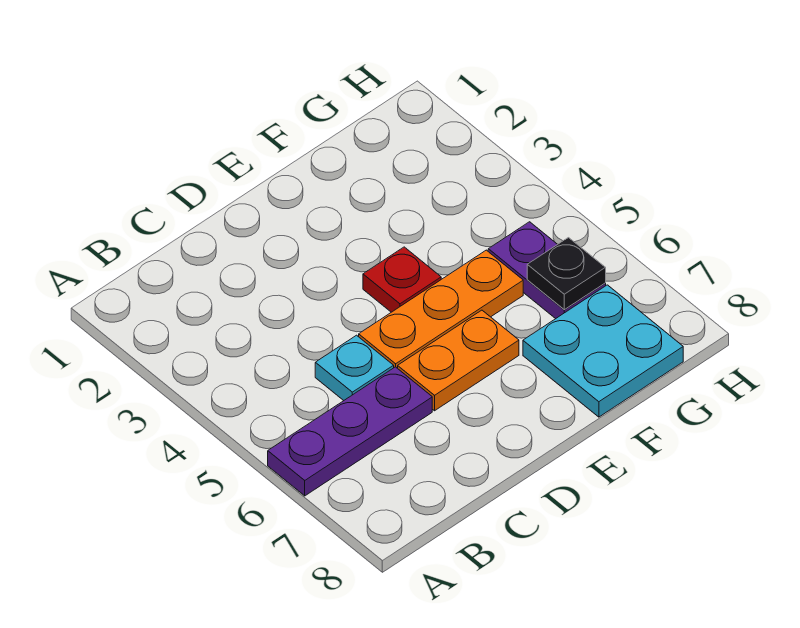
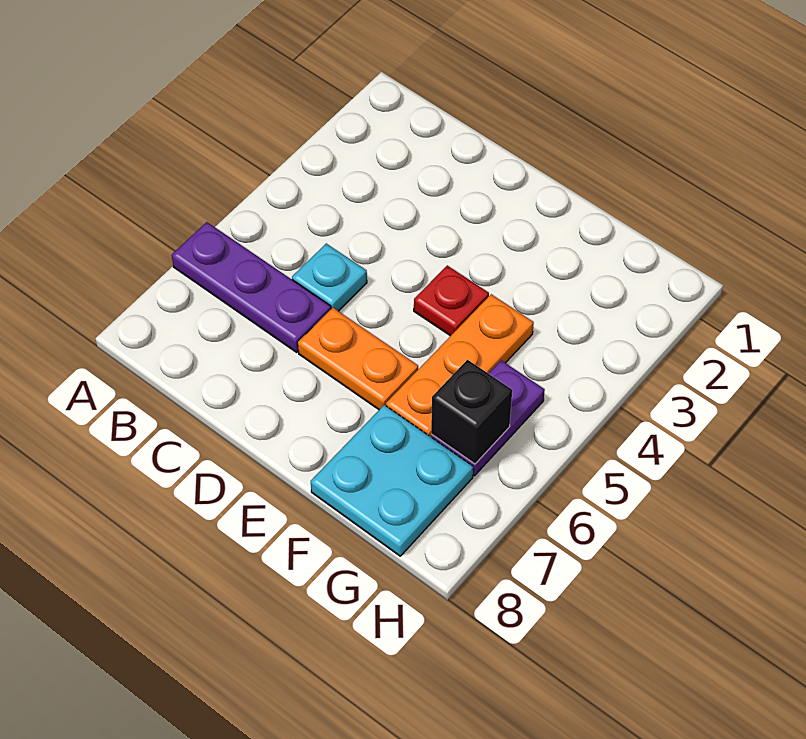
orange plate D5:F5 level 1 -> orange plate F4:F6 level 1
black plate G6 level 2 -> black brick G6 level 2

